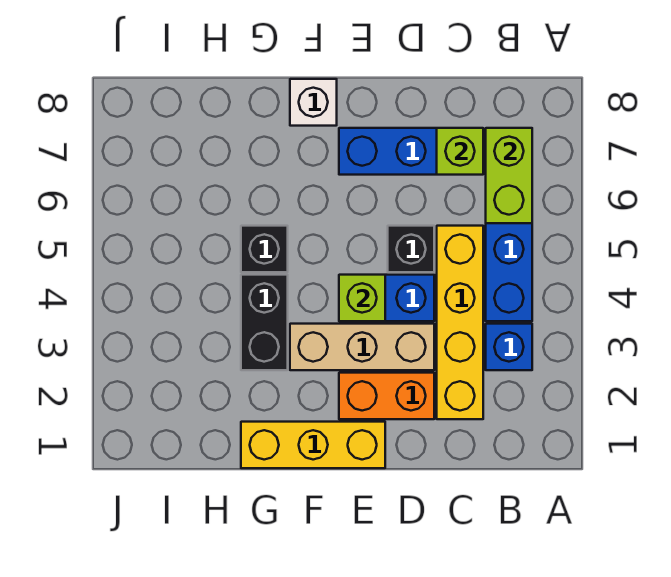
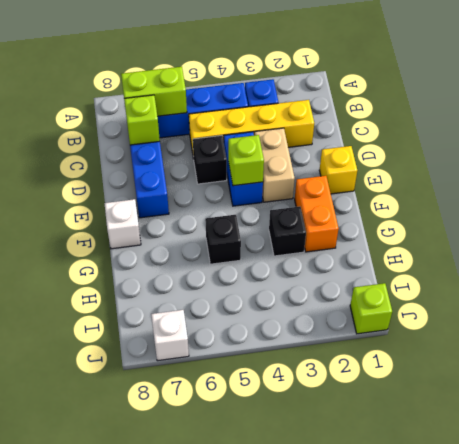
orange brick D2:E2 level 1 -> orange brick F2:G2 level 1
tan brick D3:F3 level 1 -> tan brick D3:E3 level 1
yellow brick E1:G1 level 1 -> yellow brick E1 level 1
black brick G3:G4 level 1 -> black brick G3 level 1
none -> lime brick J1 level 1
none -> white brick J7 level 1

